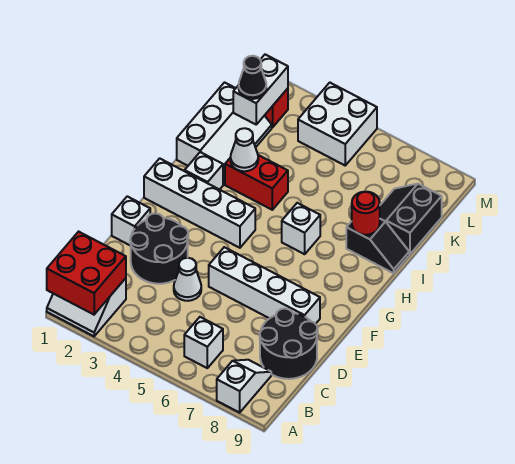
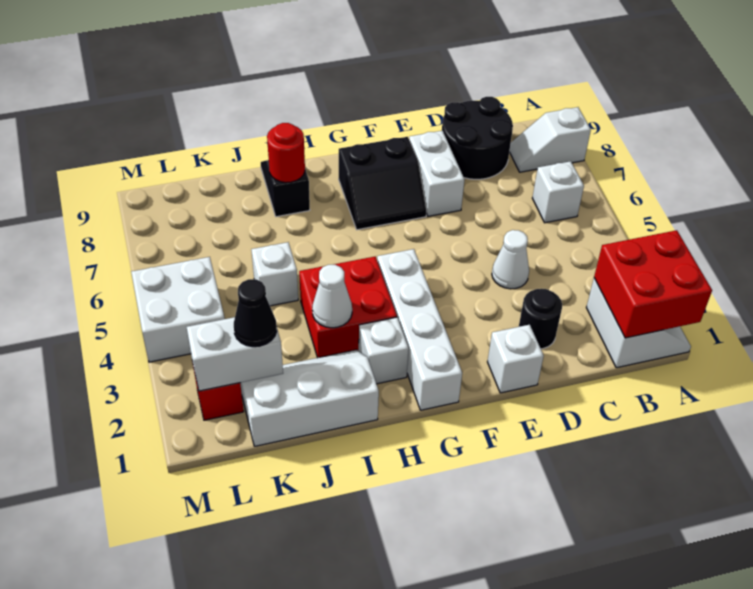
black round brick D2:E3 level 1 -> black round brick D2 level 1
white brick E5:E8 level 1 -> white brick E7:E8 level 1
white brick H6 level 1 -> white brick J5 level 1
red brick I3:I4 level 1 -> red brick H3:I4 level 1
black slope J8:K9 level 1 top 9 -> black slope F7:G8 level 1 top 8

